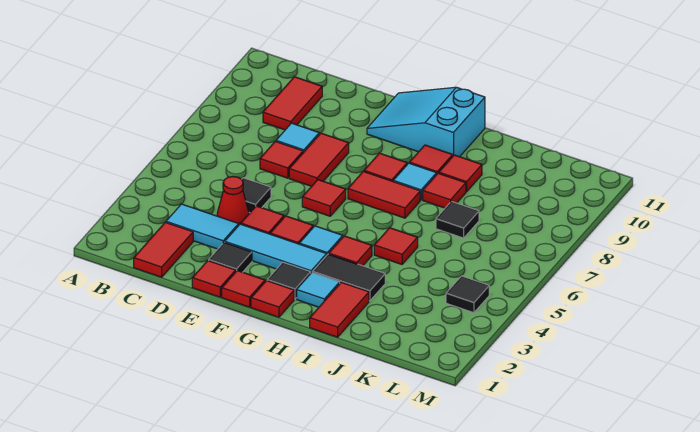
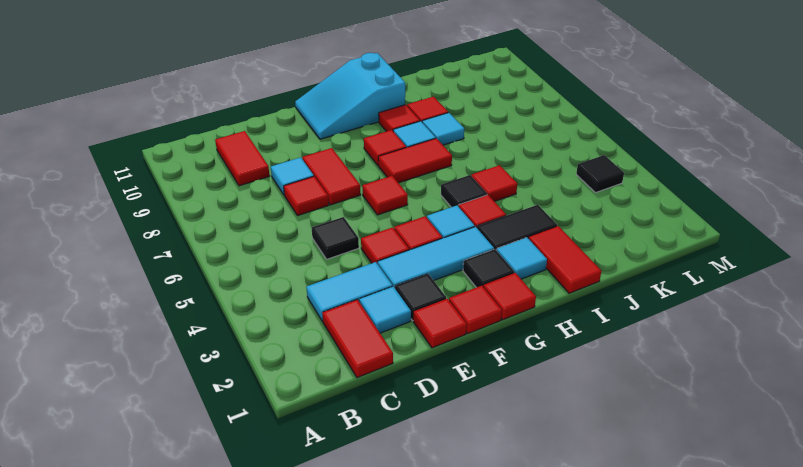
none -> cyan tile D2 level 1
red cone D4 level 1 -> none
red tile I8 level 1 -> cyan tile I8 level 1
black tile J7 level 1 -> black tile H5 level 1

